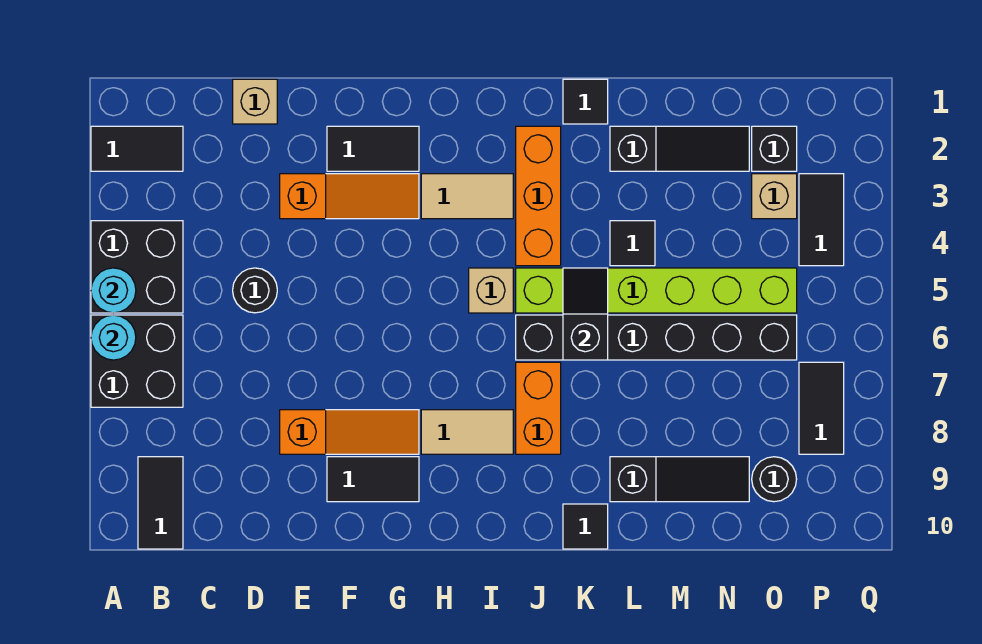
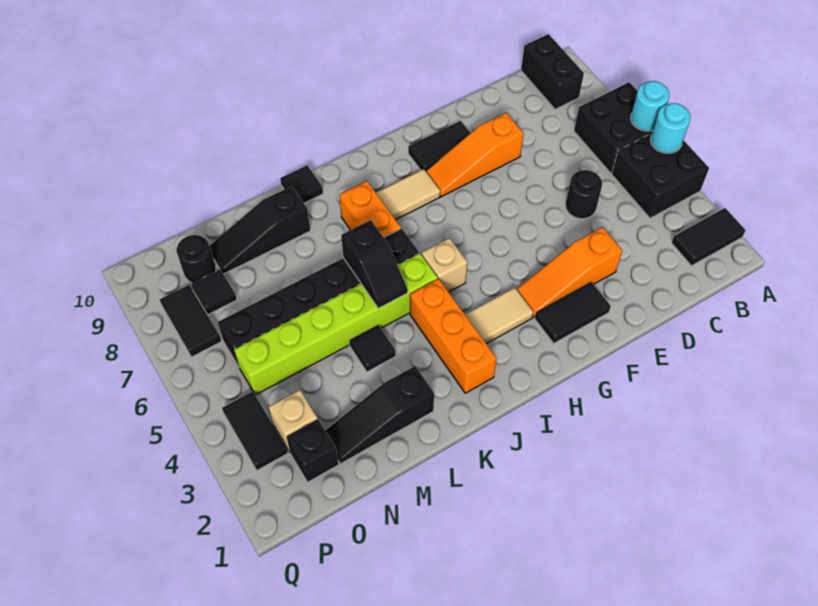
black tile B9:B10 level 1 -> black brick B9:B10 level 1
tan brick D1 level 1 -> none
black tile K1 level 1 -> black tile O8 level 1

